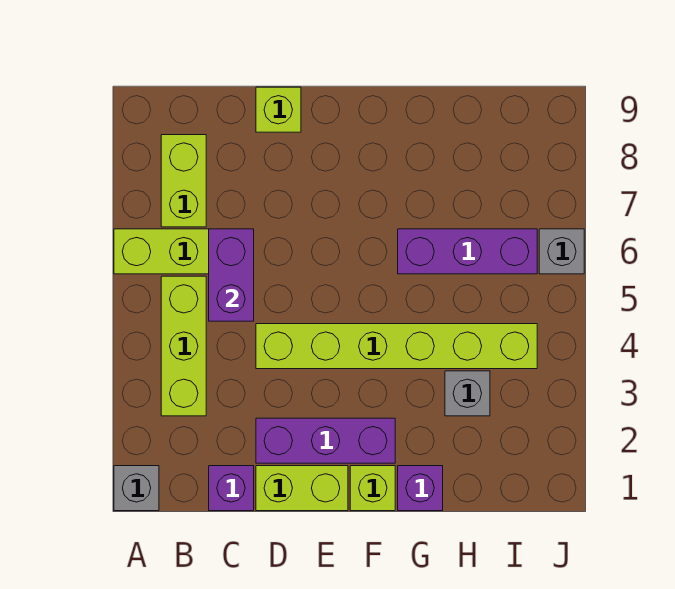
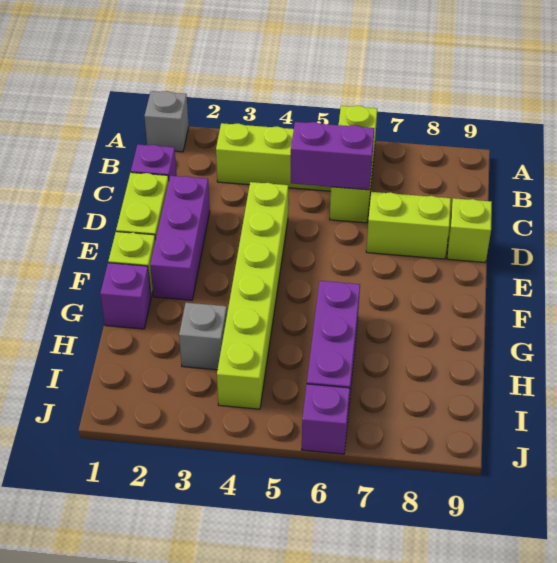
lime brick B7:B8 level 1 -> lime brick D7:D8 level 1
grey brick J6 level 1 -> purple brick J6 level 1

